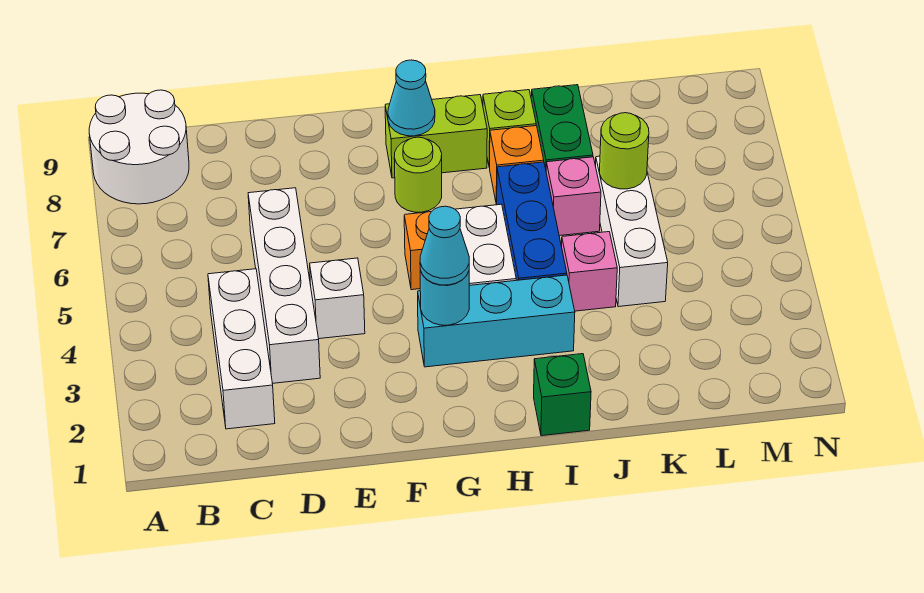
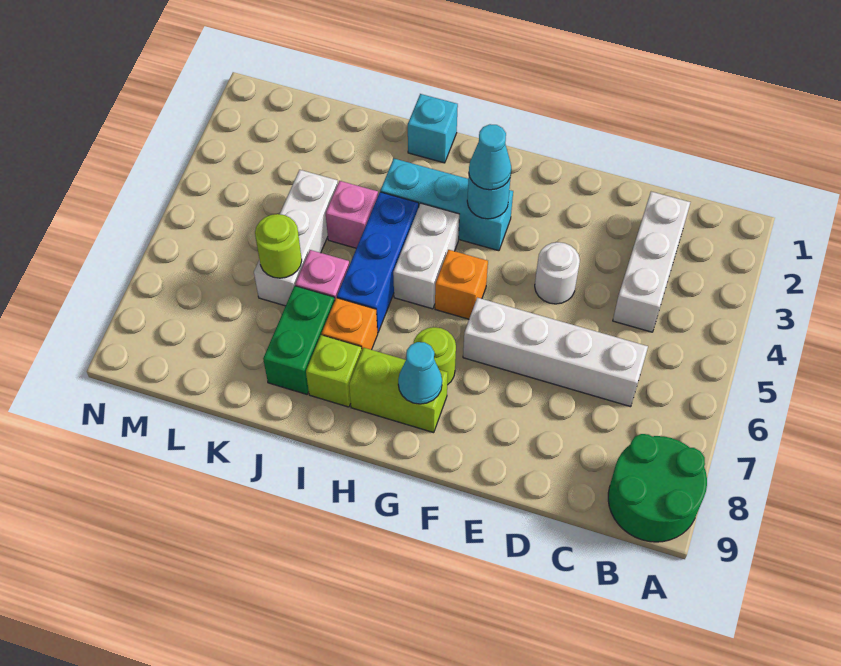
white round brick A8:B9 level 1 -> green round brick A8:B9 level 1
white brick D3:D6 level 1 -> white brick C6:F6 level 1
white brick E4 level 1 -> white round brick E4 level 1
green brick I1 level 1 -> cyan brick I1 level 1

